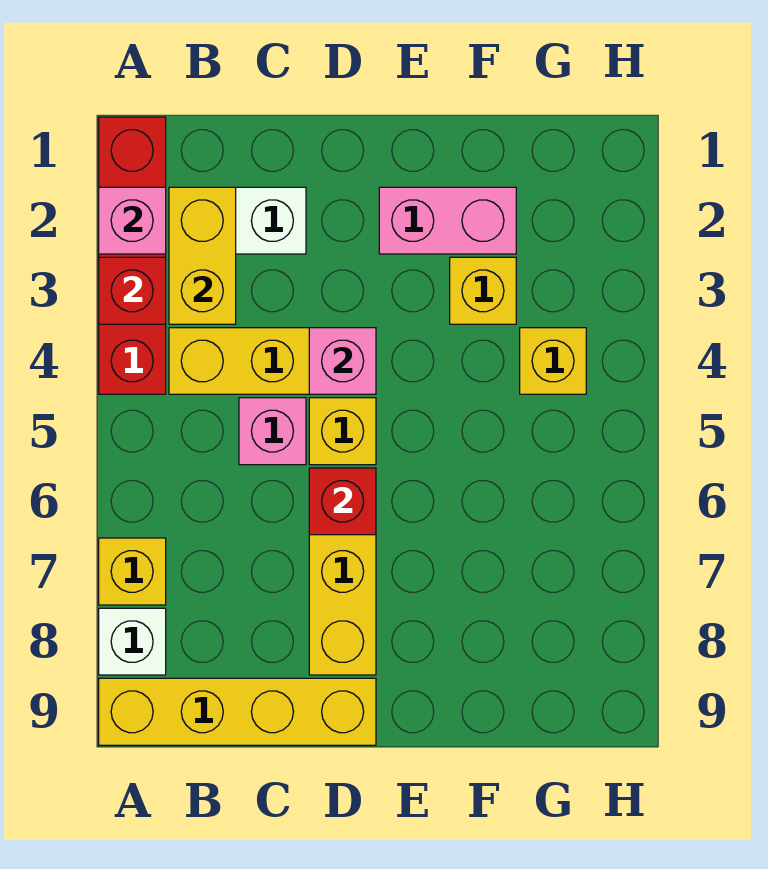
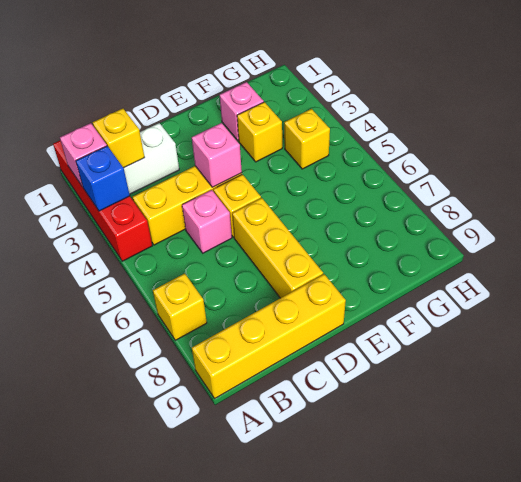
red brick A3 level 2 -> blue brick A3 level 2
white brick A8 level 1 -> none
yellow brick B2:B3 level 2 -> yellow brick B2 level 2
red brick D6 level 2 -> none
pink brick E2:F2 level 1 -> pink brick F2 level 1

